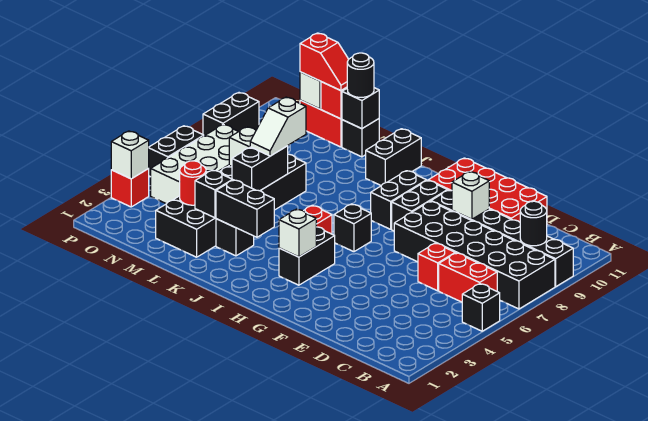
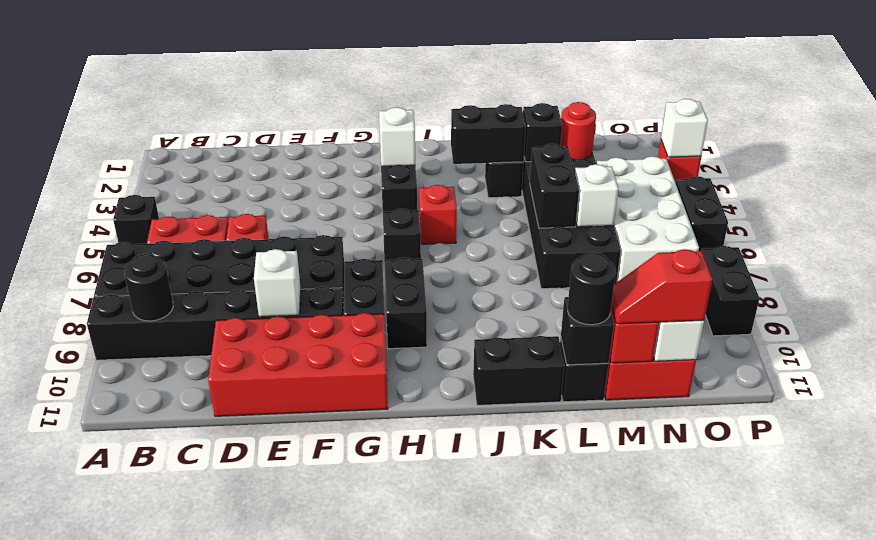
black brick J10:J11 level 1 -> black brick J11:K11 level 1
white slope L6:L7 level 3 top 7 -> none

